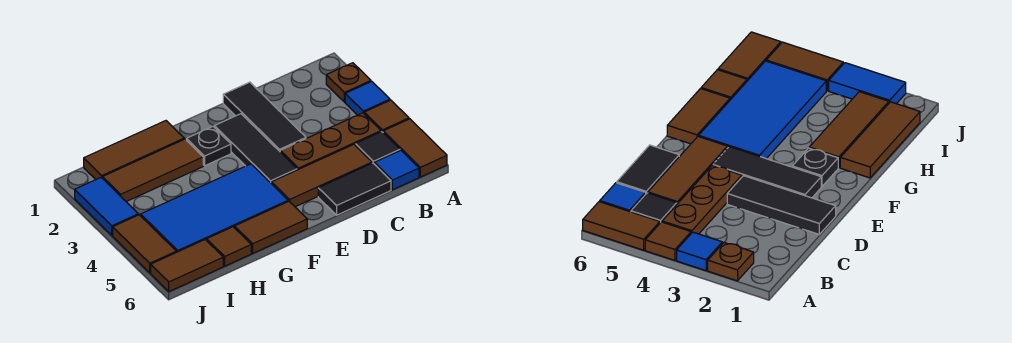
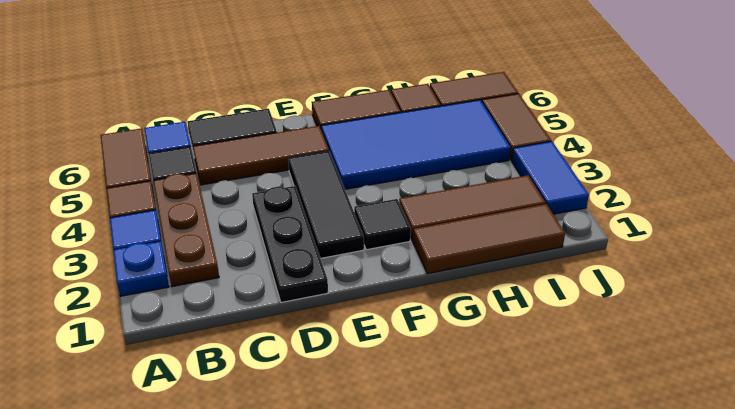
brown plate A2 level 1 -> blue plate A2 level 1
brown plate B4:D4 level 1 -> brown plate B2:B4 level 1
black tile D1:D3 level 1 -> black plate D1:D3 level 1
black plate F2 level 1 -> black tile F2 level 1

